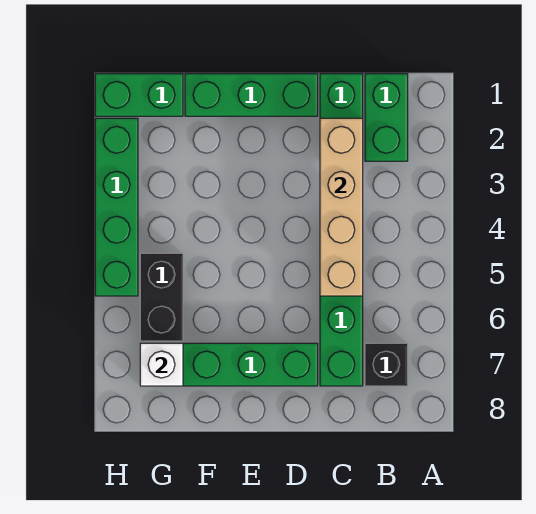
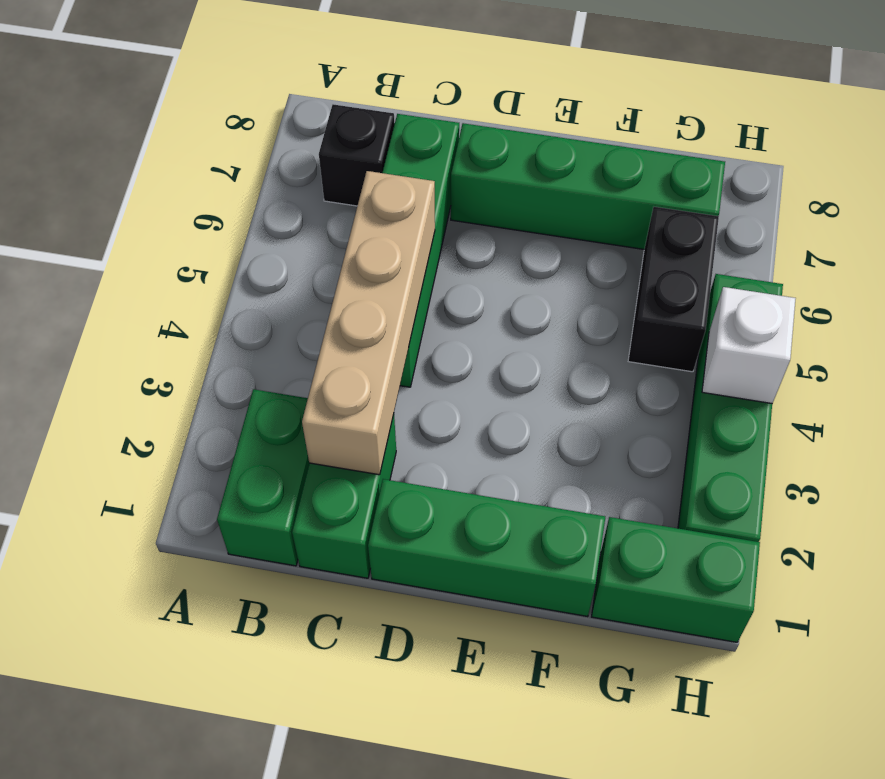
white brick G7 level 2 -> white brick H4 level 2

